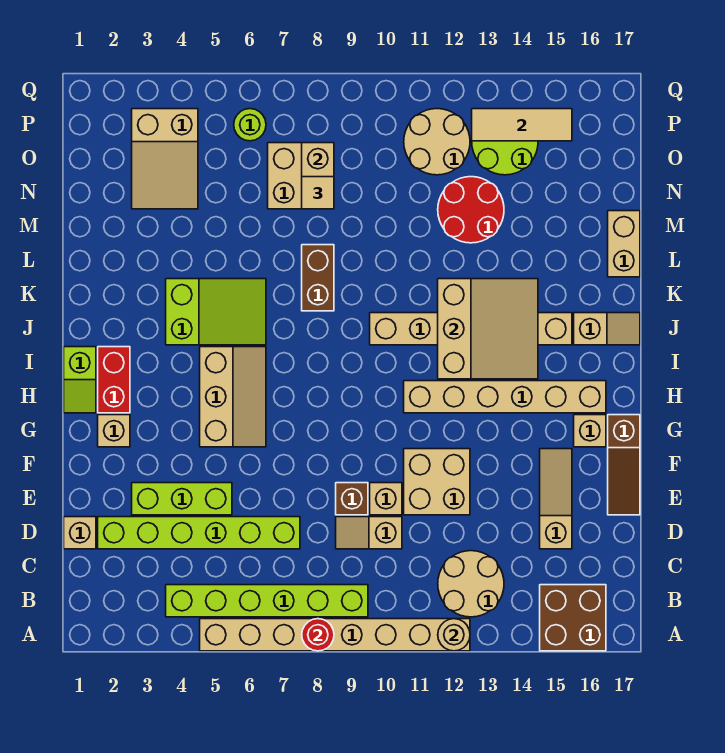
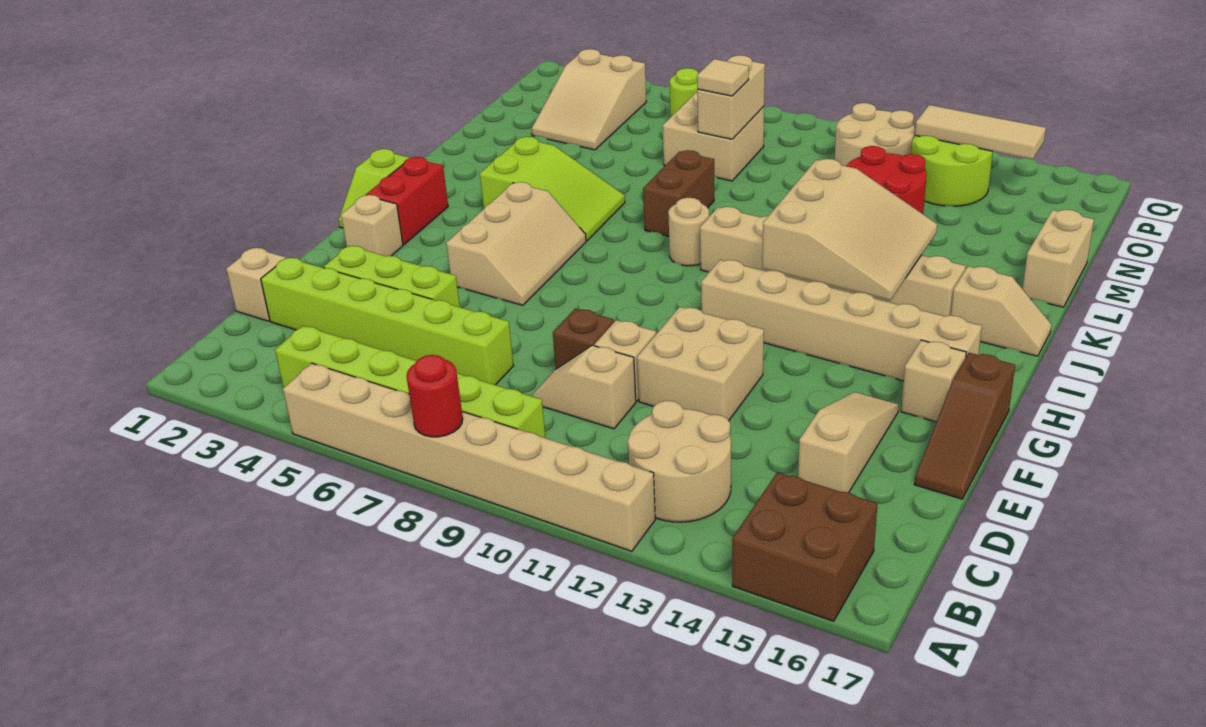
tan round brick A12 level 2 -> tan round brick J9 level 1

